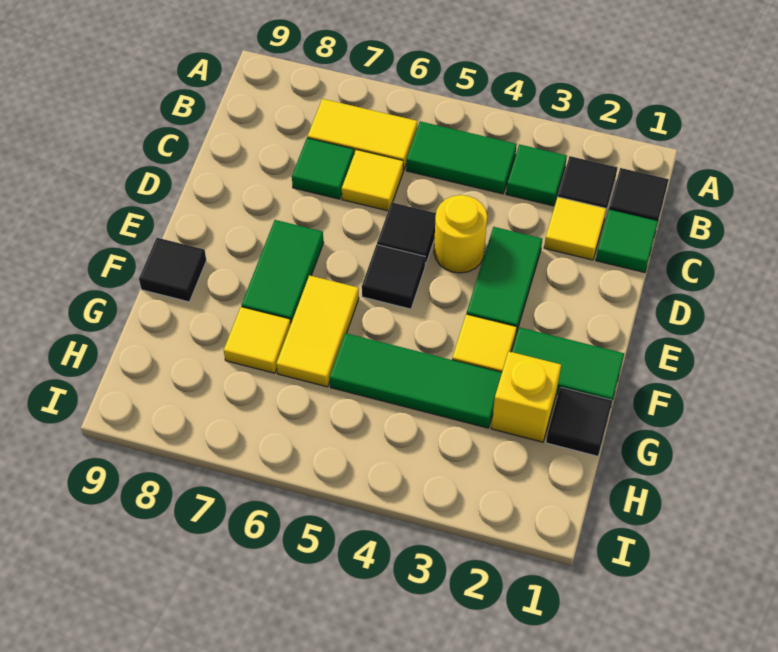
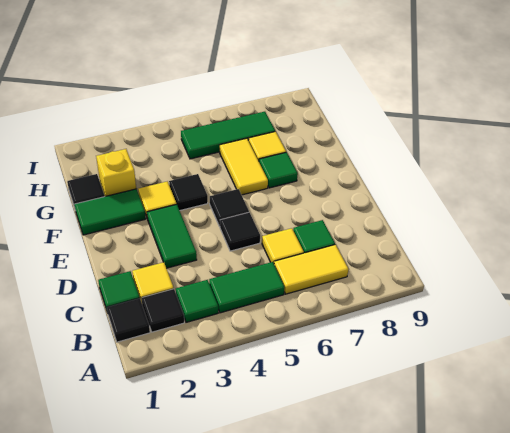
yellow round brick D4 level 1 -> none
green tile E7:F7 level 1 -> green tile F7 level 1
black tile F9 level 1 -> black tile F4 level 1
green tile G3:G5 level 1 -> green tile H5:H7 level 1

